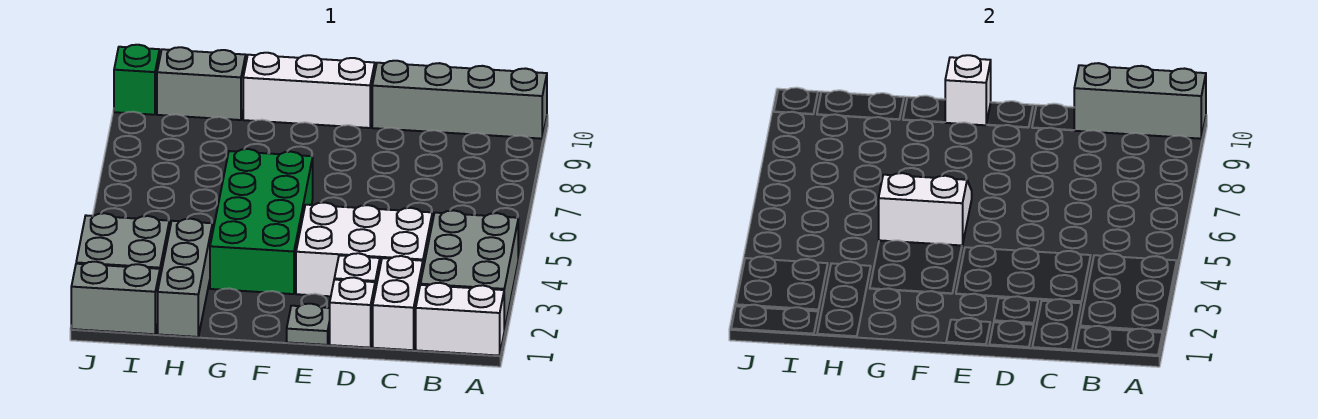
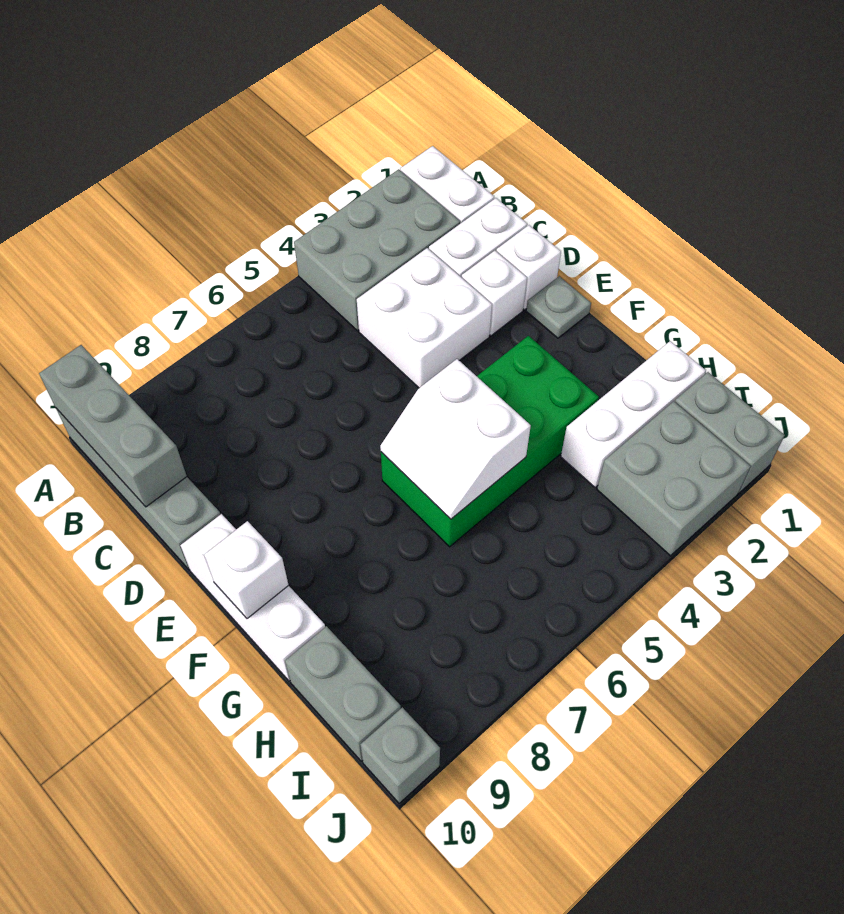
white brick C3:E4 level 1 -> white brick C3:D4 level 1
grey brick H1:H3 level 1 -> white brick H1:H3 level 1
green brick J10 level 1 -> grey brick J10 level 1

